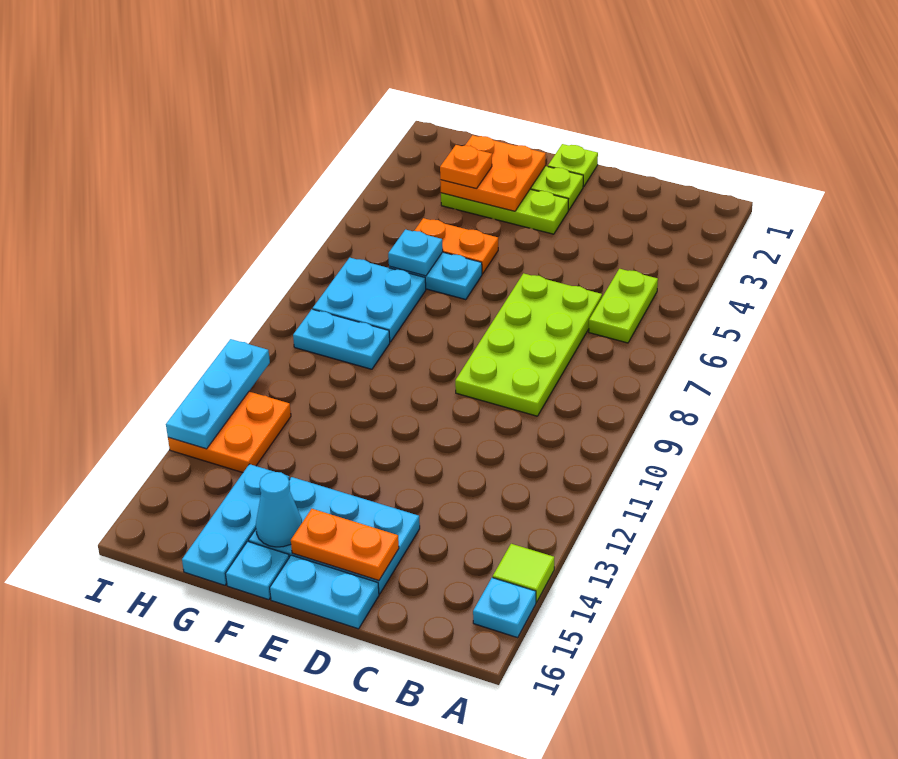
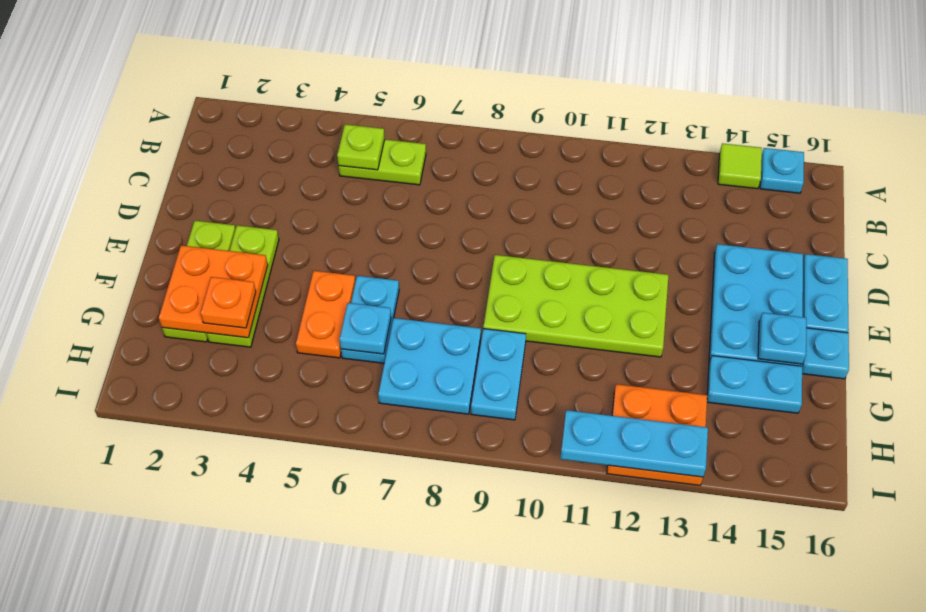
lime plate C6:D9 level 1 -> lime plate E9:F12 level 1
orange plate D15:E15 level 2 -> none
lime plate E1 level 1 -> lime plate B5 level 2
cyan cone F15 level 2 -> cyan plate F15 level 2
cyan plate G14:G16 level 1 -> cyan plate G14:G15 level 1

